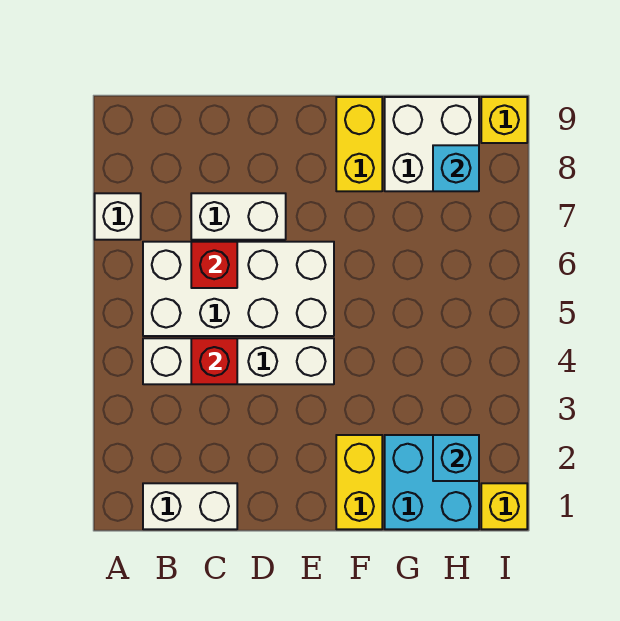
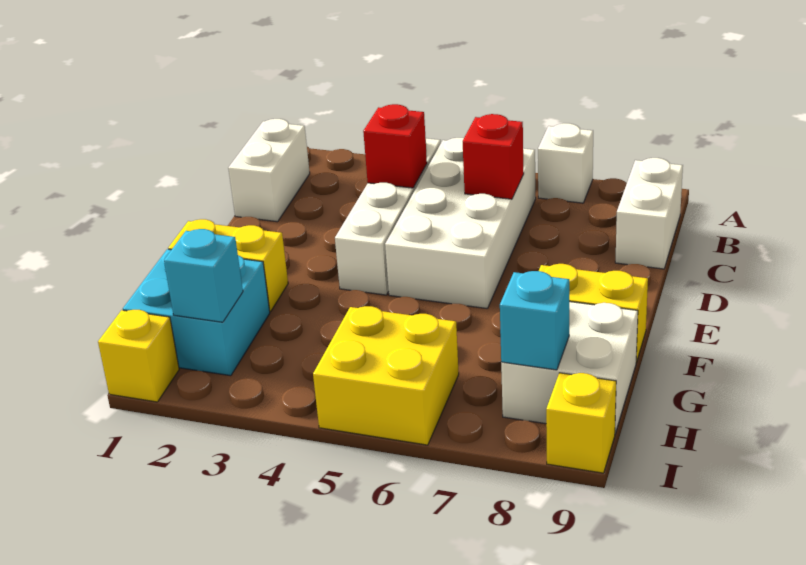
white brick C7:D7 level 1 -> white brick B9:C9 level 1
none -> yellow brick H5:I6 level 1

